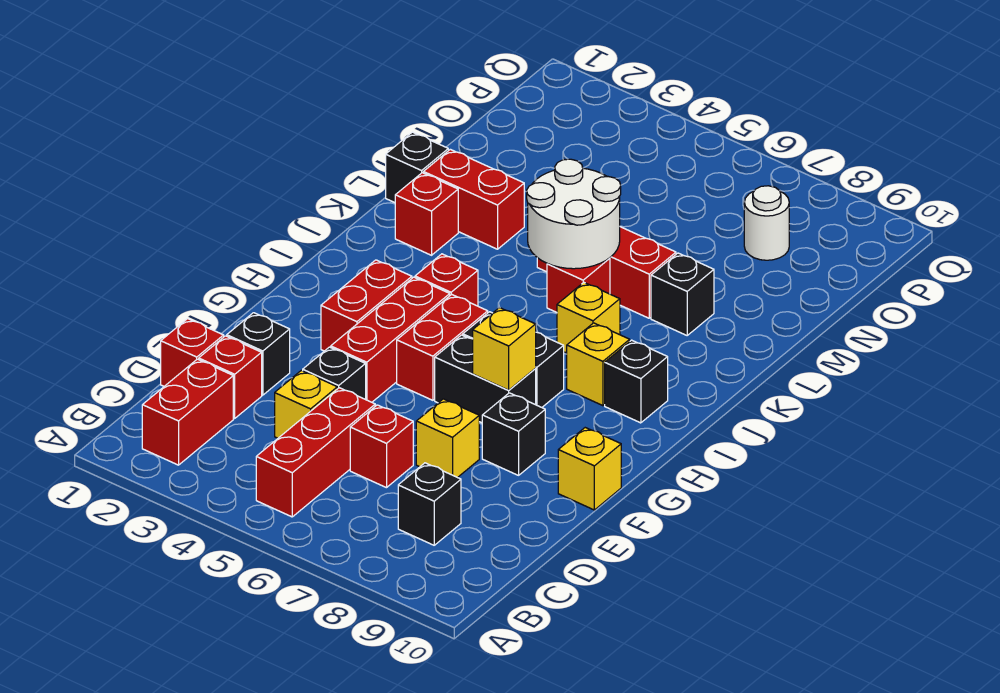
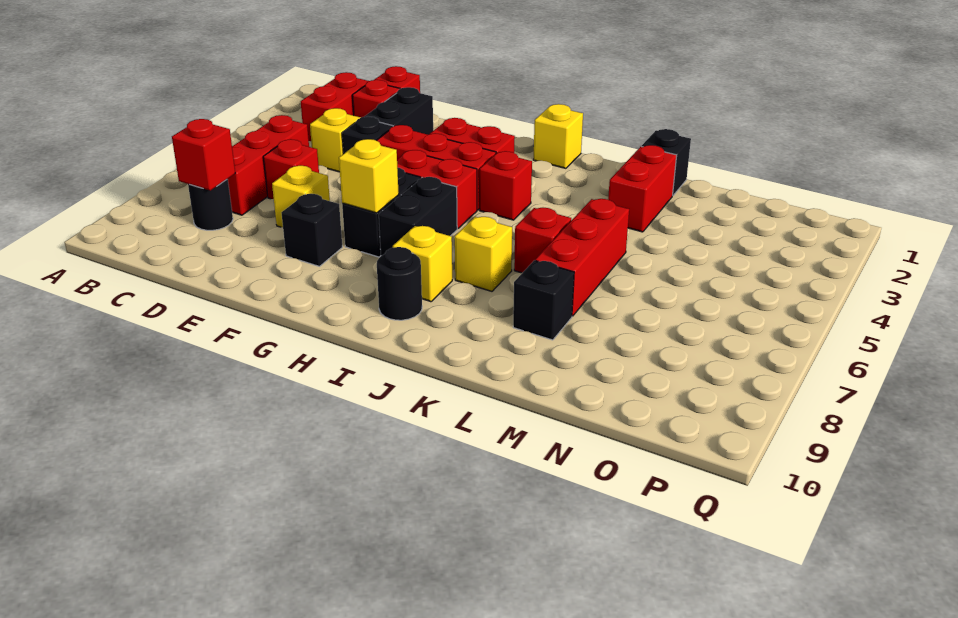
red brick B2:C2 level 1 -> red brick C2:C3 level 1
red brick B5:D5 level 1 -> red brick C5:C7 level 1
black brick C8 level 1 -> black round brick C8 level 1
black brick E2 level 1 -> black brick E2:E3 level 1
yellow brick F10 level 1 -> yellow brick I1 level 1
black brick I9 level 1 -> black round brick I9 level 1
red brick K2 level 1 -> red brick C8 level 2
white round brick K5:L6 level 2 -> none
white round brick O8 level 1 -> none

